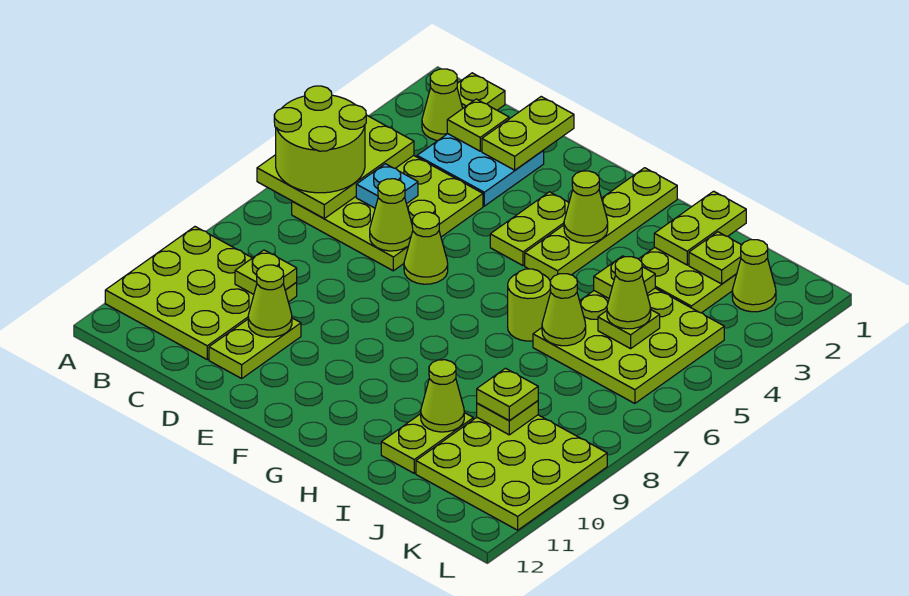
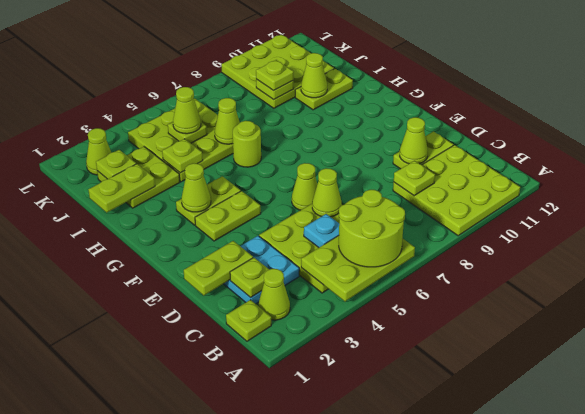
lime plate G1:G4 level 1 -> lime plate G3:G4 level 1

